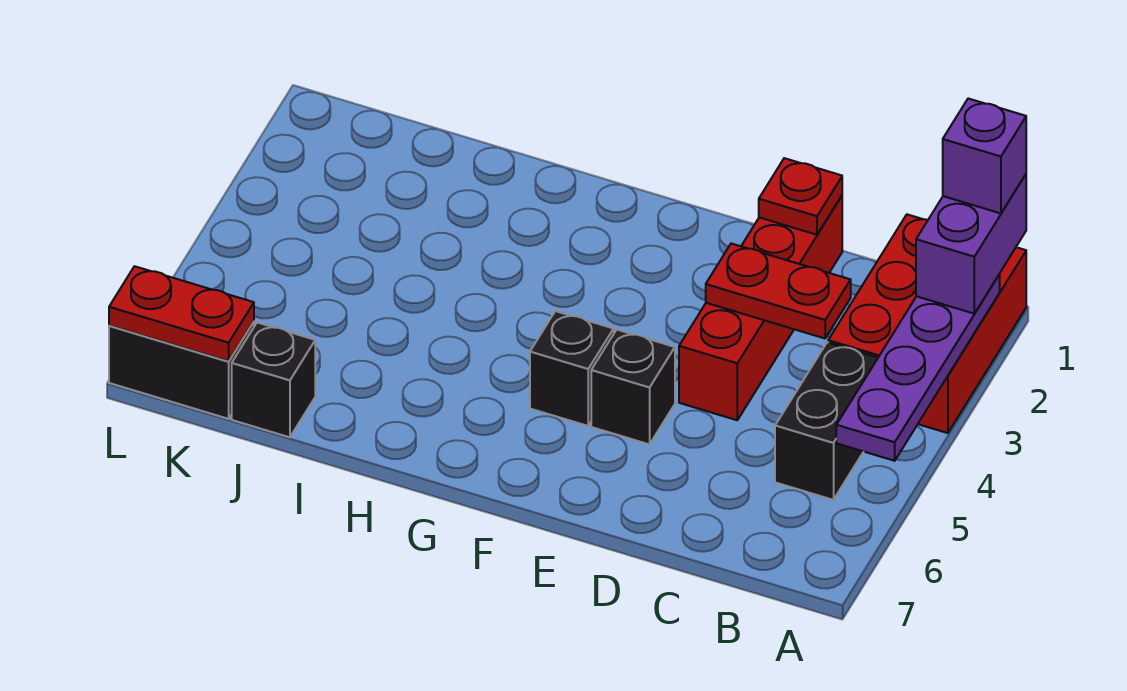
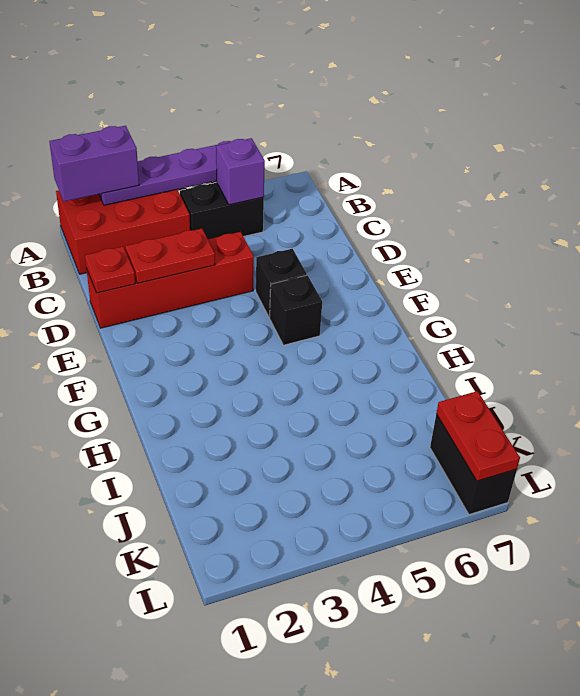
purple brick A1 level 4 -> purple brick B5 level 2
red plate C3:D3 level 2 -> red plate D2:D3 level 2
black brick J7 level 1 -> none

